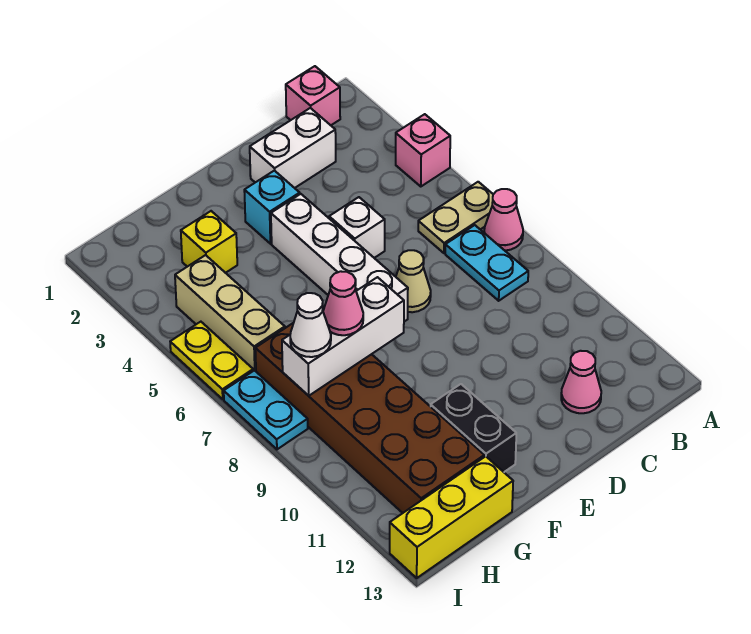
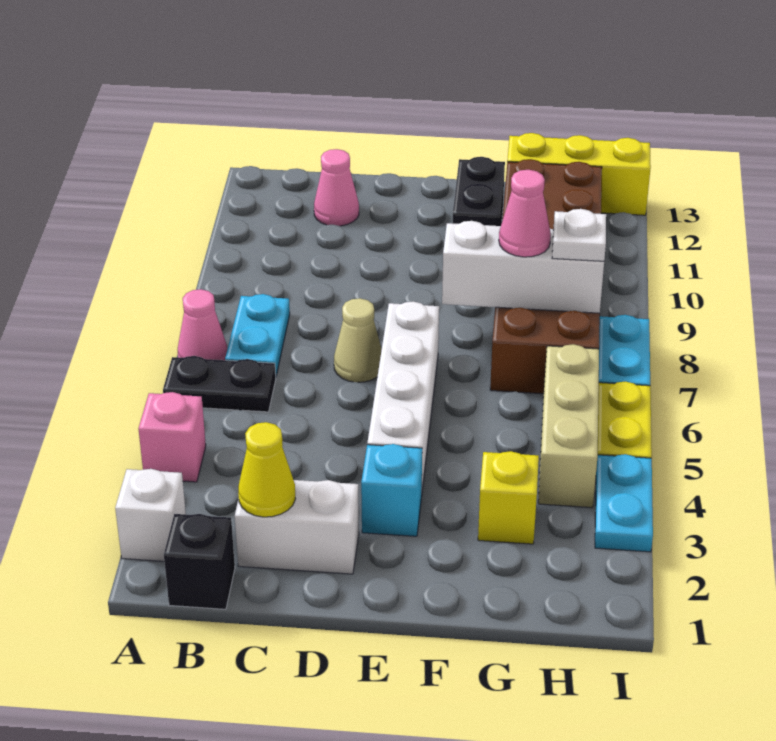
tan plate A6:B6 level 1 -> black plate A6:B6 level 1
pink brick B1 level 1 -> black brick B1 level 1
none -> yellow cone C2 level 2
white brick D5 level 1 -> white brick A2 level 1
white cone H8 level 3 -> white plate H8 level 3
none -> cyan plate I3:I4 level 1

